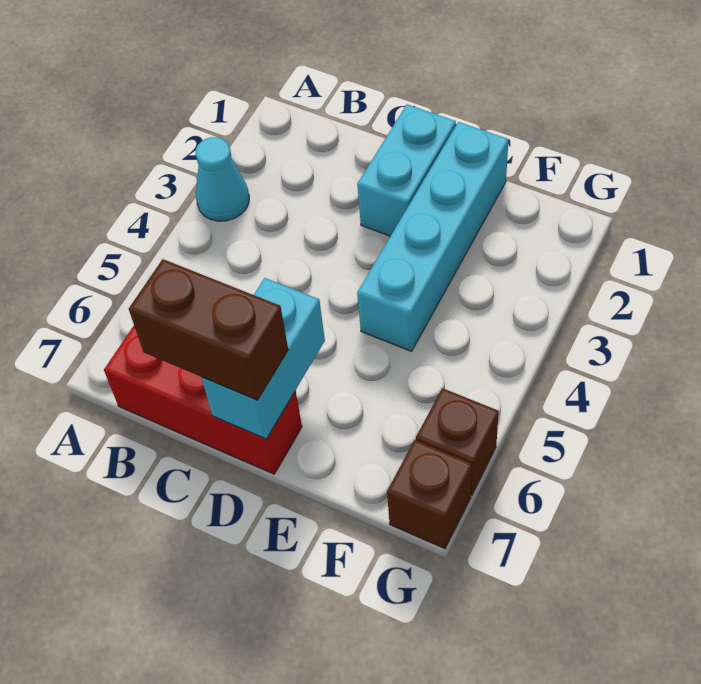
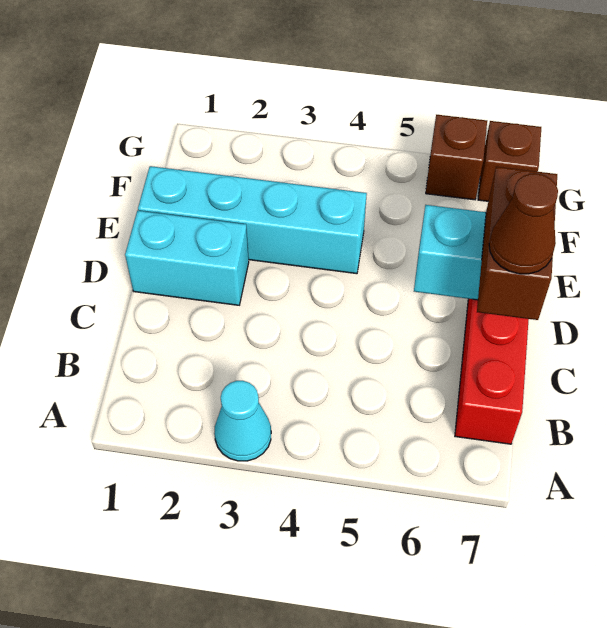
none -> brown cone C7 level 4

